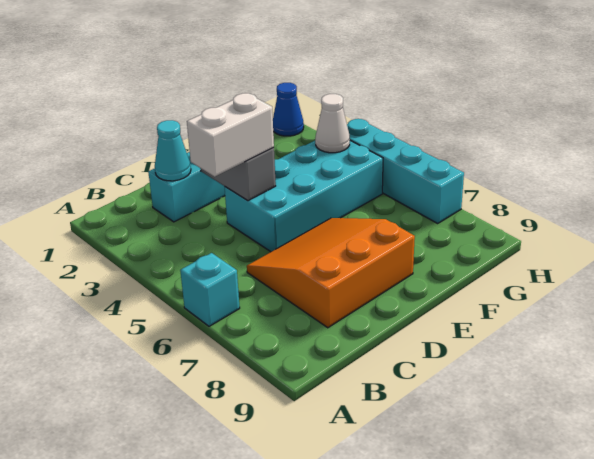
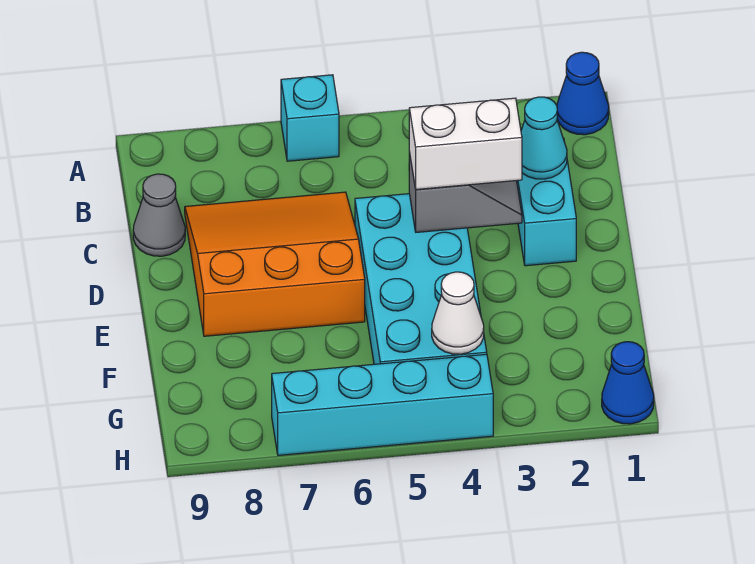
none -> blue cone A1 level 1
white brick C4:D4 level 3 -> white brick D3:D4 level 3
orange slope C6:E8 level 1 top 8 -> orange slope C6:E8 level 1 top E
none -> grey cone C9 level 1

